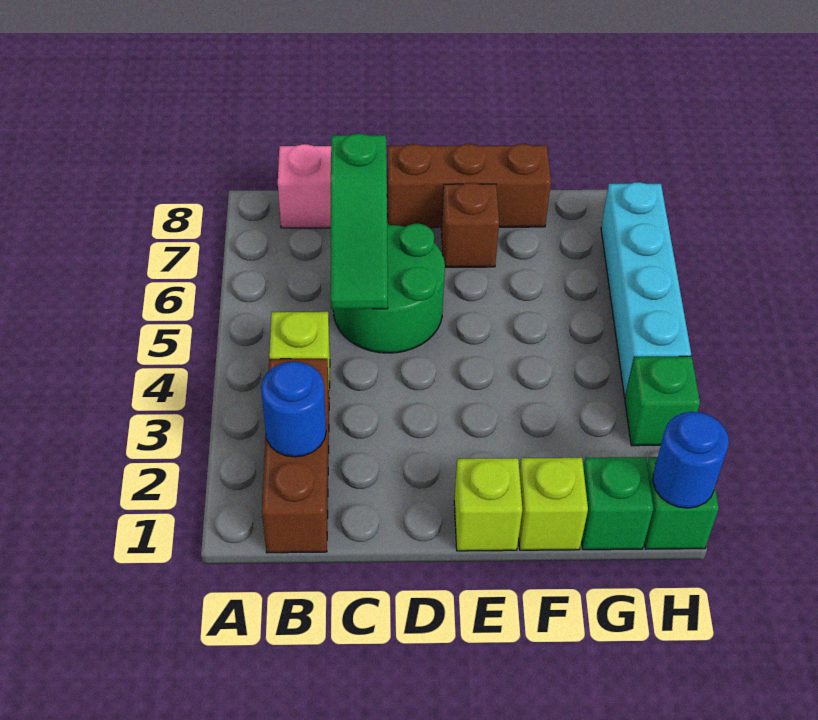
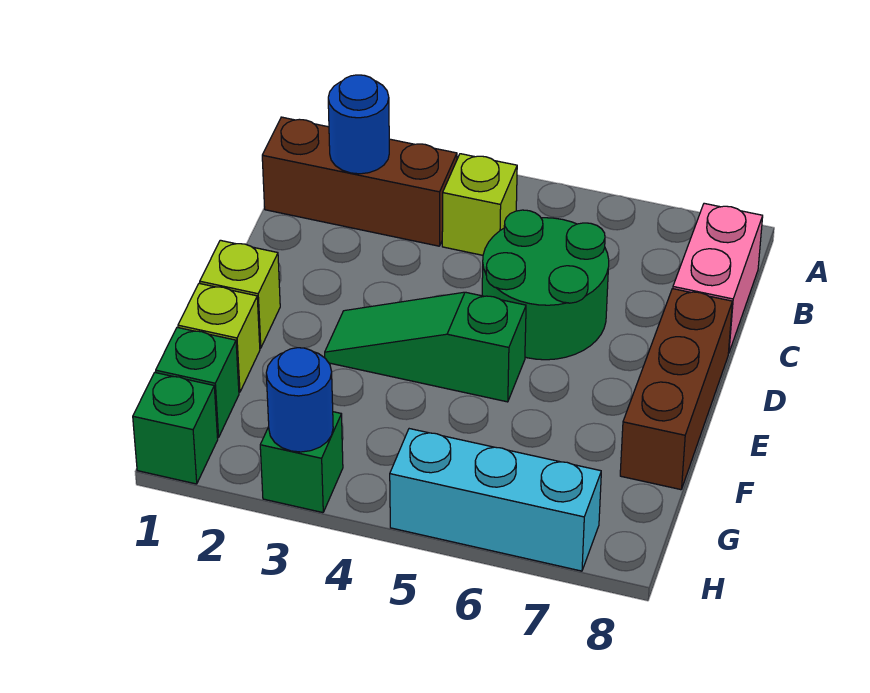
green slope C5:C7 level 2 top 7 -> green slope E3:E5 level 1 top 5
brown brick E7 level 1 -> none
blue round brick H1 level 2 -> blue round brick H3 level 2
cyan brick H4:H7 level 1 -> cyan brick H5:H7 level 1

